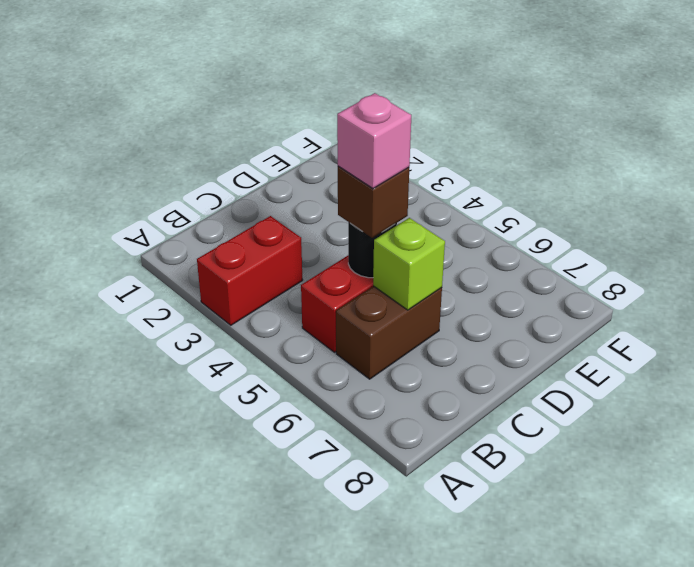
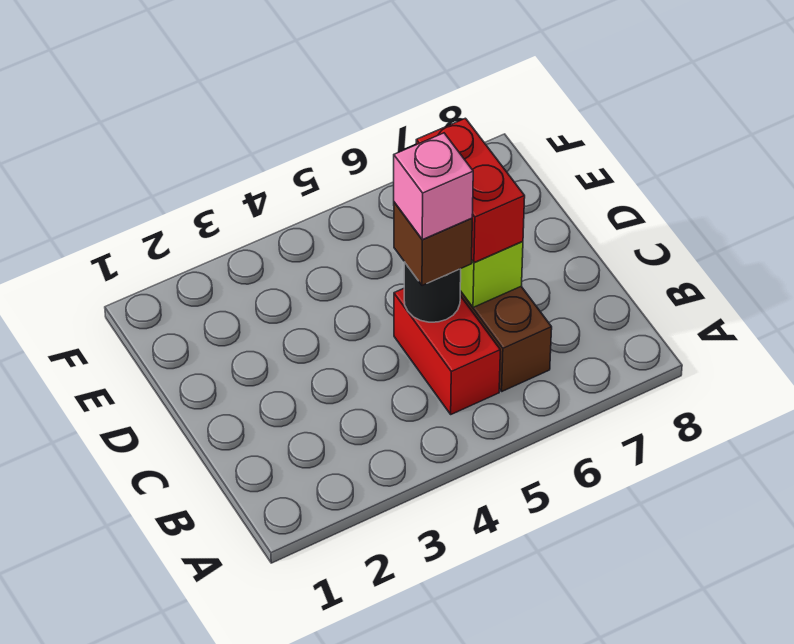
red brick A3:B3 level 1 -> red brick C6:D6 level 3

